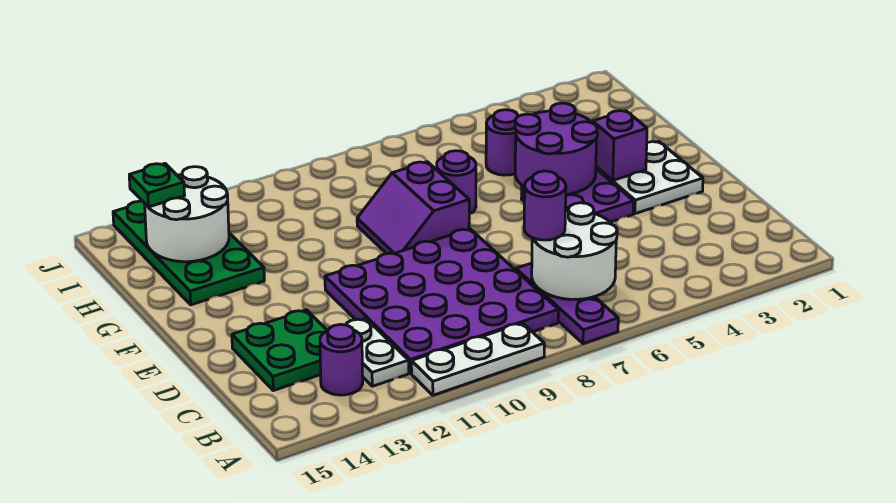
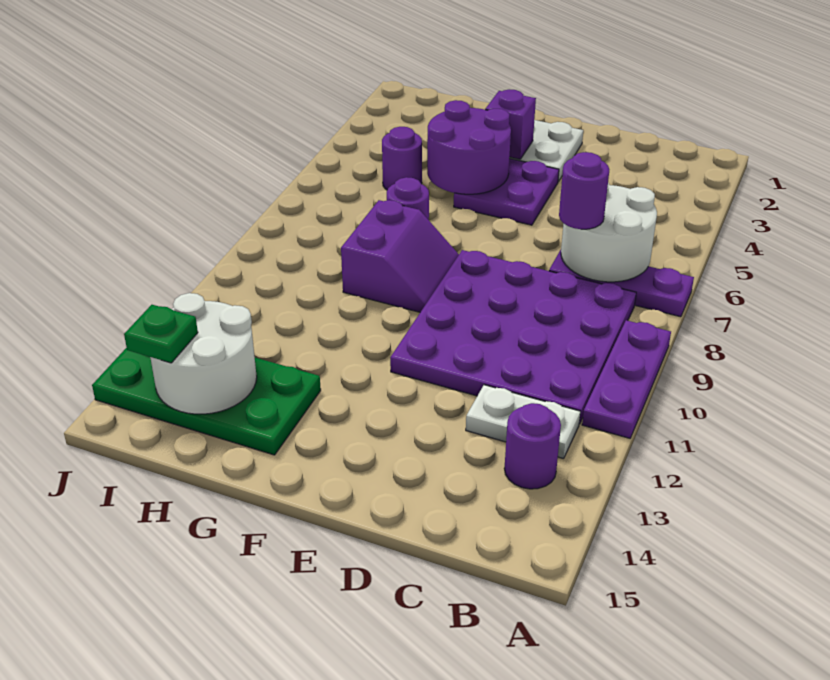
white plate A9:A11 level 1 -> purple plate A9:A11 level 1
green plate C13:D14 level 1 -> none
purple slope F8:G9 level 1 top 8 -> purple slope F8:G9 level 1 top G

